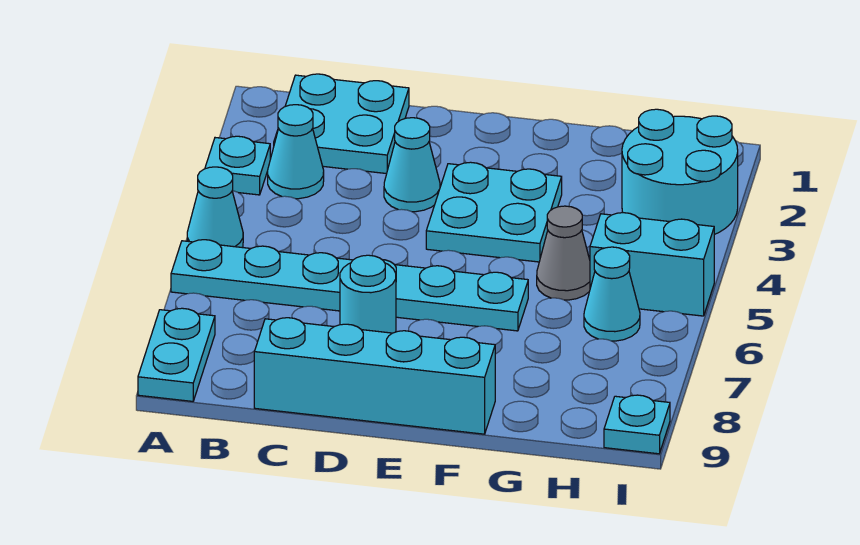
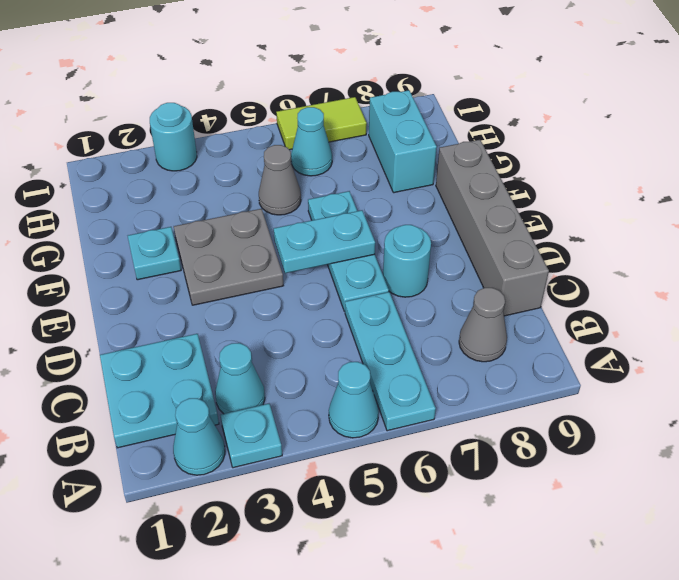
cyan plate A8:A9 level 1 -> cyan plate E5:E6 level 2
none -> grey cone B8 level 1
cyan brick C9:F9 level 1 -> grey brick C9:F9 level 1
cyan cone D3 level 1 -> cyan cone A2 level 1
cyan plate E3:F4 level 1 -> grey plate E3:F4 level 1
cyan round brick H2:I3 level 1 -> cyan round brick I3 level 1
cyan brick H5:I5 level 1 -> cyan brick G8:H8 level 1
none -> lime tile I6:I7 level 1
cyan plate I9 level 1 -> cyan plate F2 level 1

